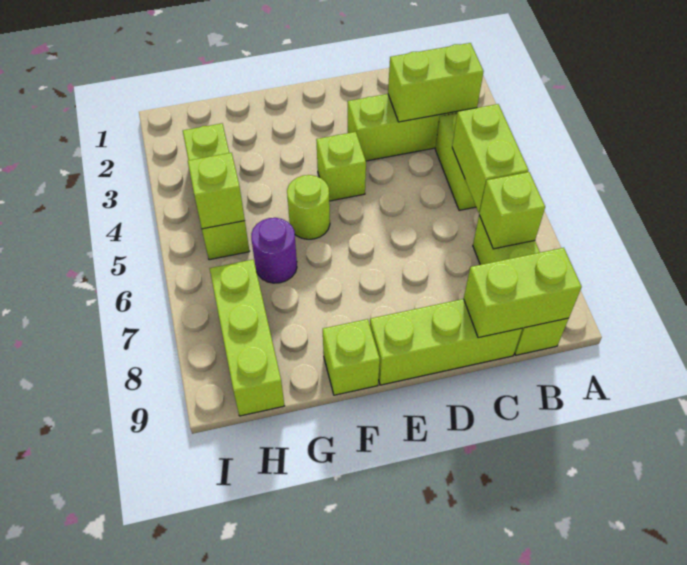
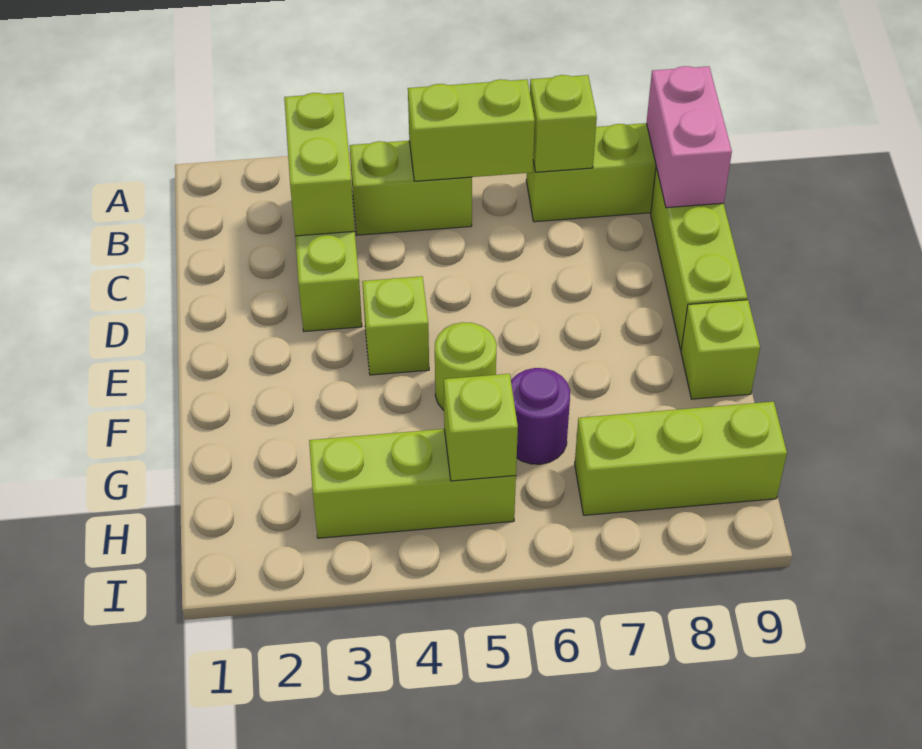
lime brick B9:C9 level 2 -> pink brick B9:C9 level 2

